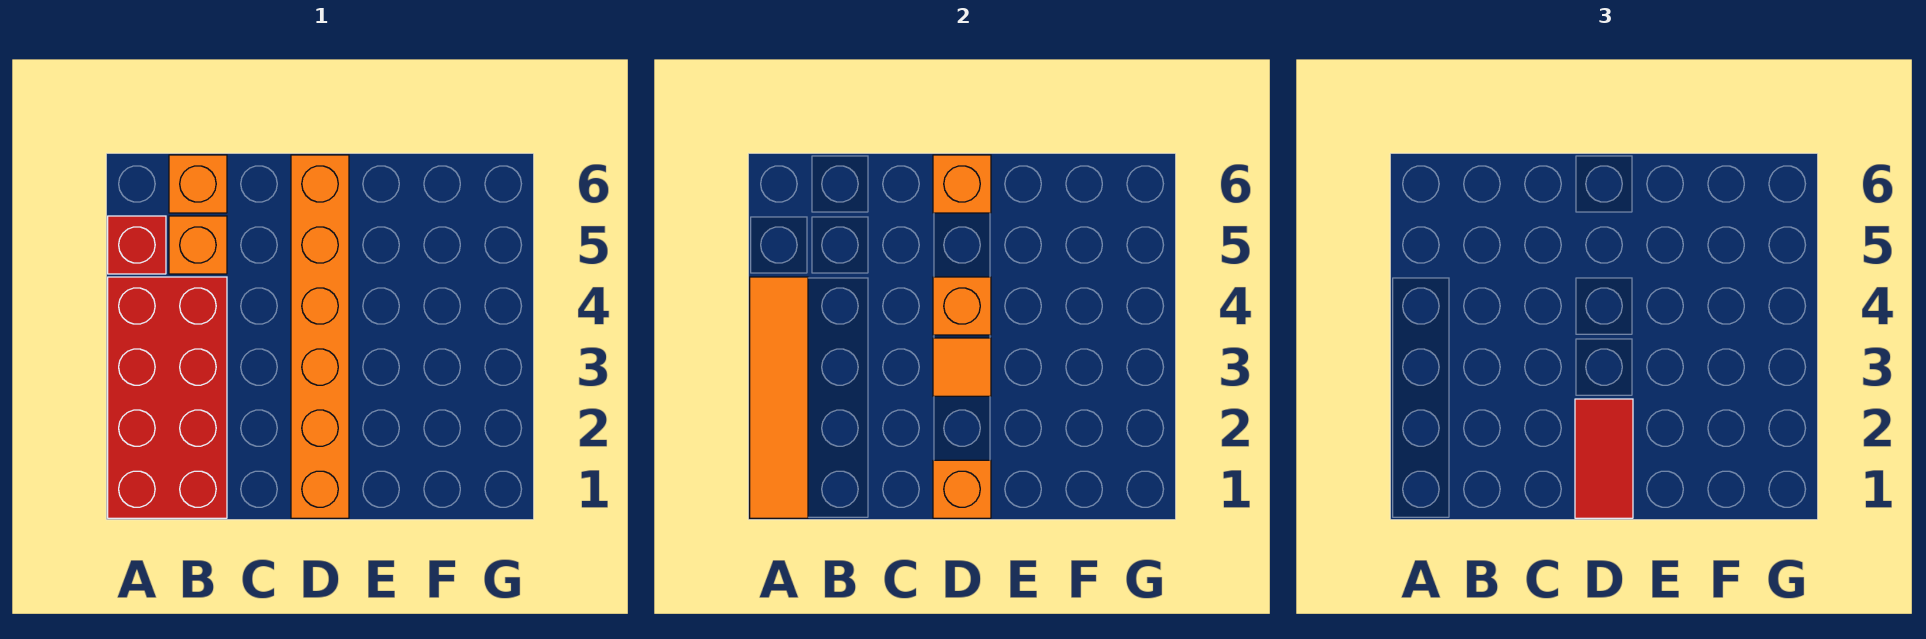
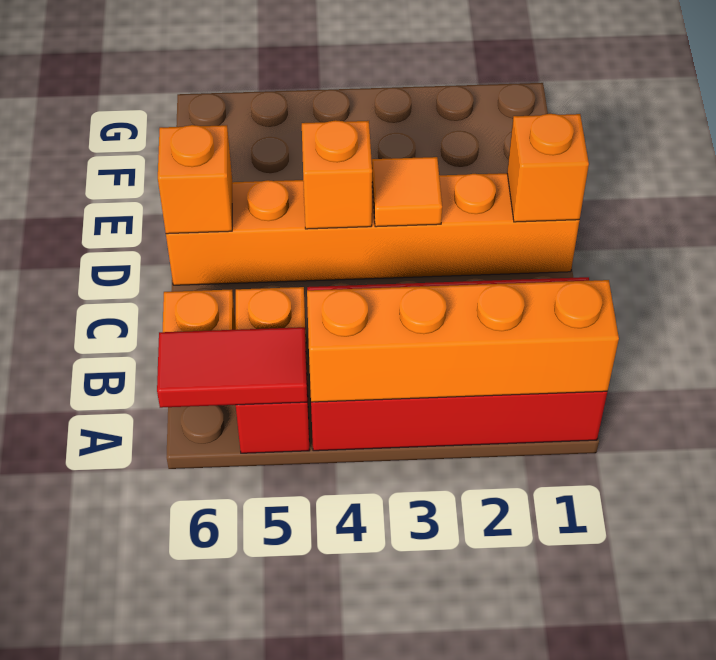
orange tile A1:A4 level 2 -> orange brick A1:A4 level 2
red tile D1:D2 level 3 -> red tile A5:A6 level 2

